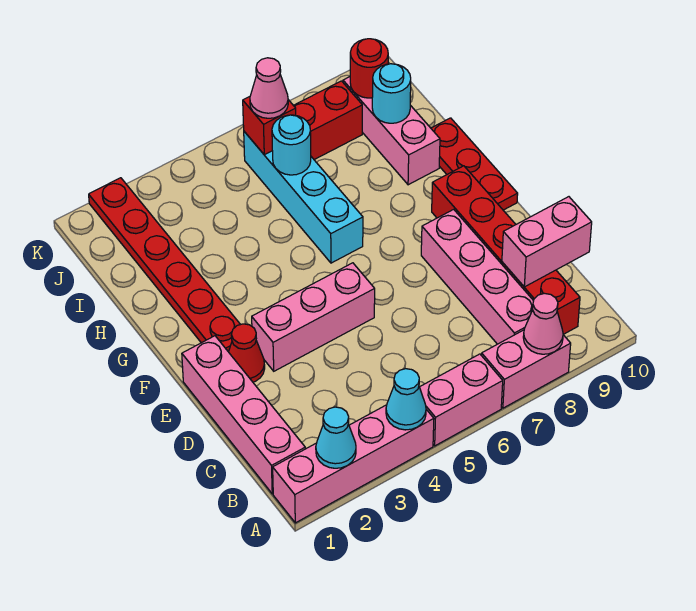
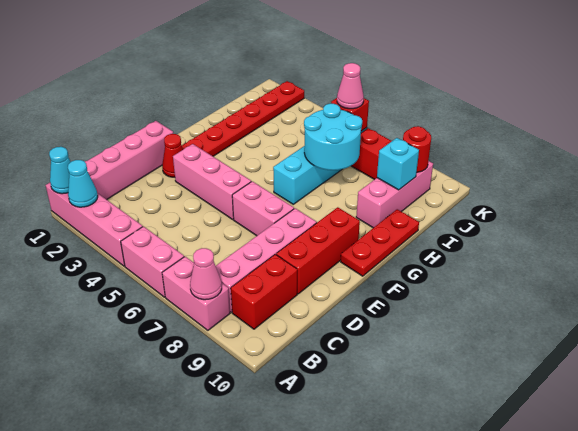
cyan cone A4 level 2 -> cyan cone A1 level 2
pink brick C9:C10 level 2 -> pink brick E6:E7 level 1
cyan round brick I6 level 2 -> cyan round brick H6:I7 level 2
cyan round brick I9 level 2 -> cyan brick I9 level 2

